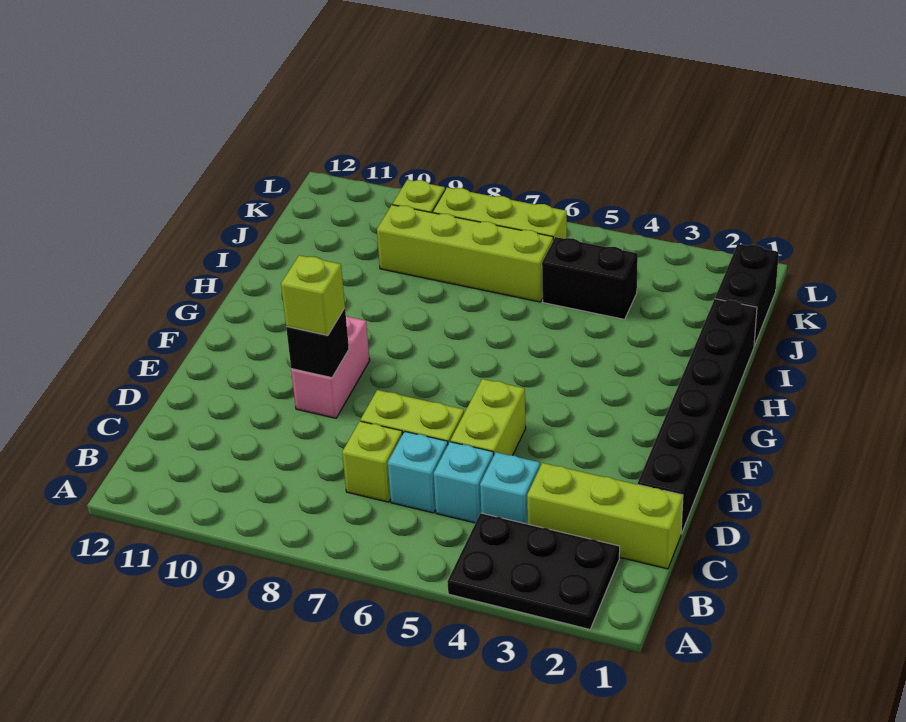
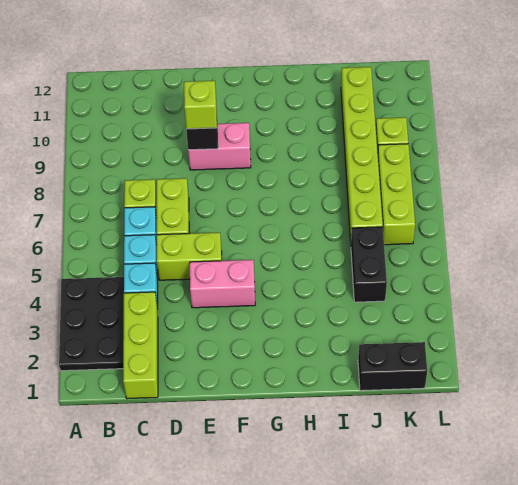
black brick D1:I1 level 1 -> none
none -> pink brick E4:F4 level 1
lime brick J6:J9 level 1 -> lime brick J6:J11 level 1

